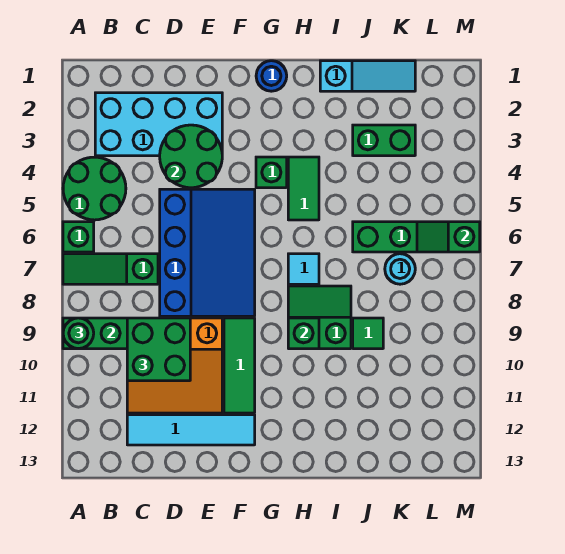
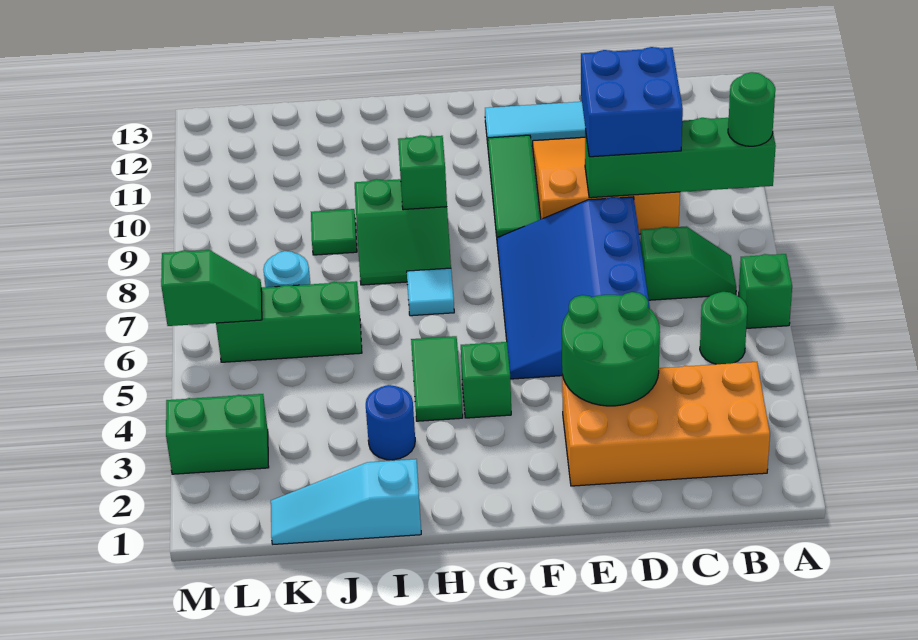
green round brick A4:B5 level 1 -> green round brick B5 level 1
green slope A7:C7 level 1 top C -> green slope B7:C7 level 1 top C
cyan brick B2:E3 level 1 -> orange brick B2:E3 level 1
green brick C9:D10 level 3 -> blue brick C9:D10 level 3
blue round brick G1 level 1 -> blue round brick I3 level 1
green brick J3:K3 level 1 -> green brick L3:M3 level 1

